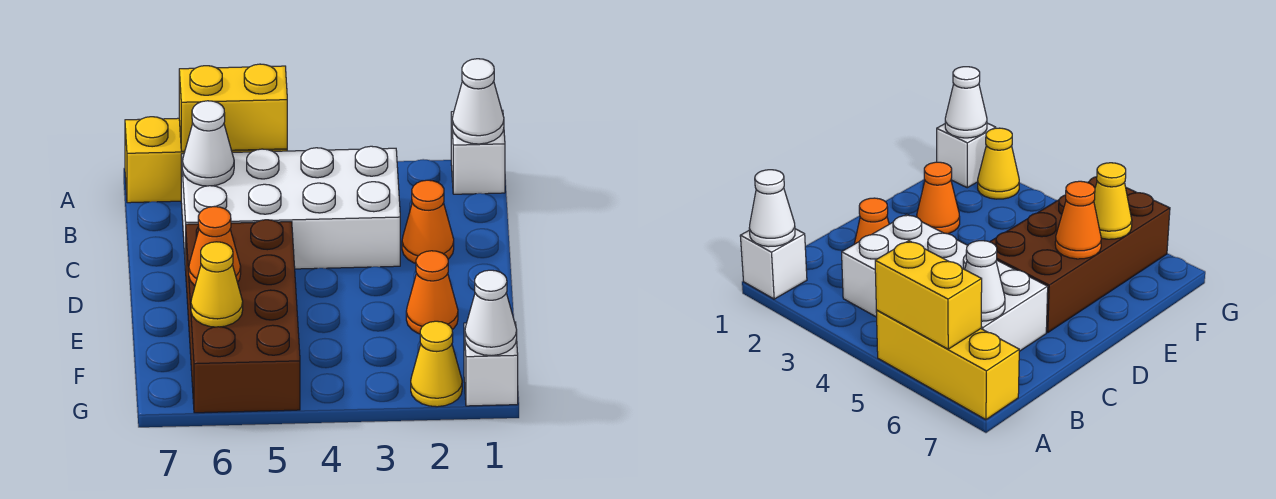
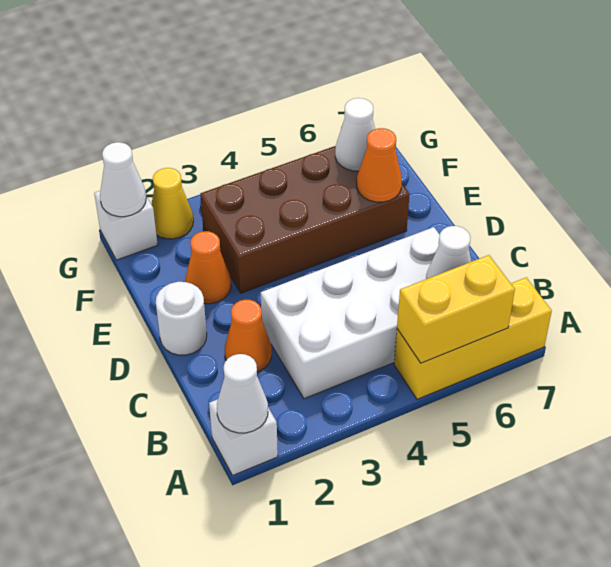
none -> white round brick D1 level 1
brown brick D5:G6 level 1 -> brown brick E3:F6 level 1
yellow cone F6 level 2 -> white cone F6 level 2

